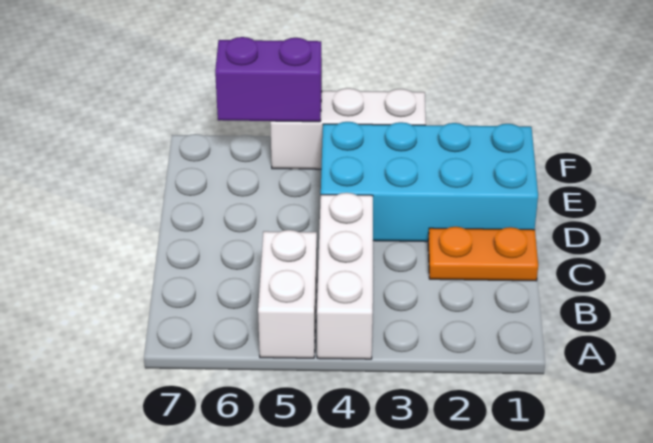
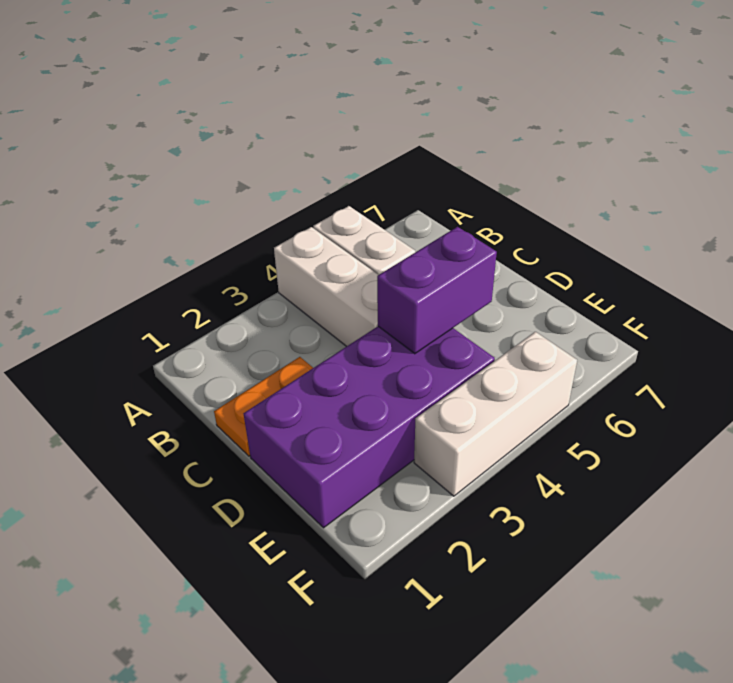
cyan brick D1:E4 level 1 -> purple brick D1:E4 level 1
purple brick F5:F6 level 2 -> purple brick D4:D5 level 2

